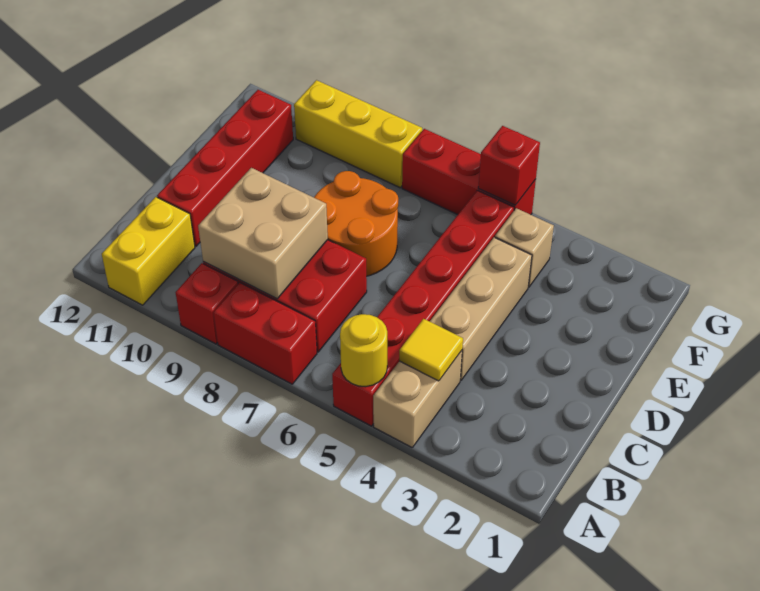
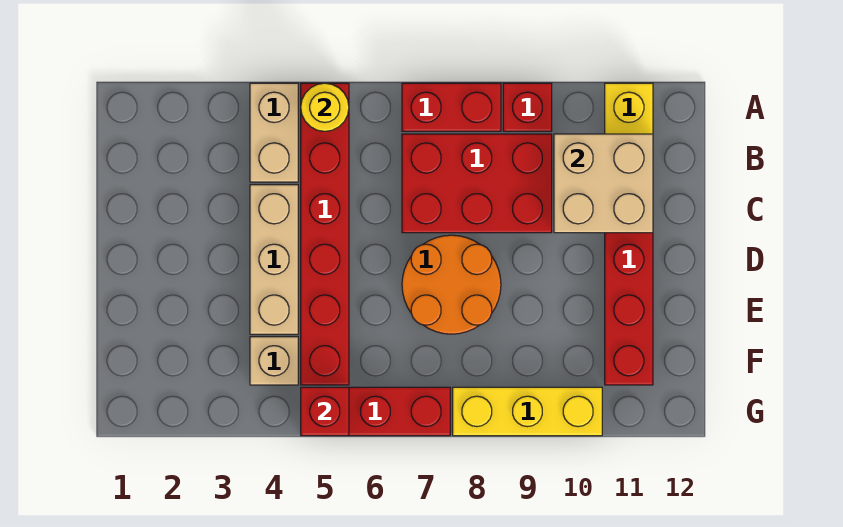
yellow tile B4 level 2 -> none
tan brick B8:C9 level 2 -> tan brick B10:C11 level 2

